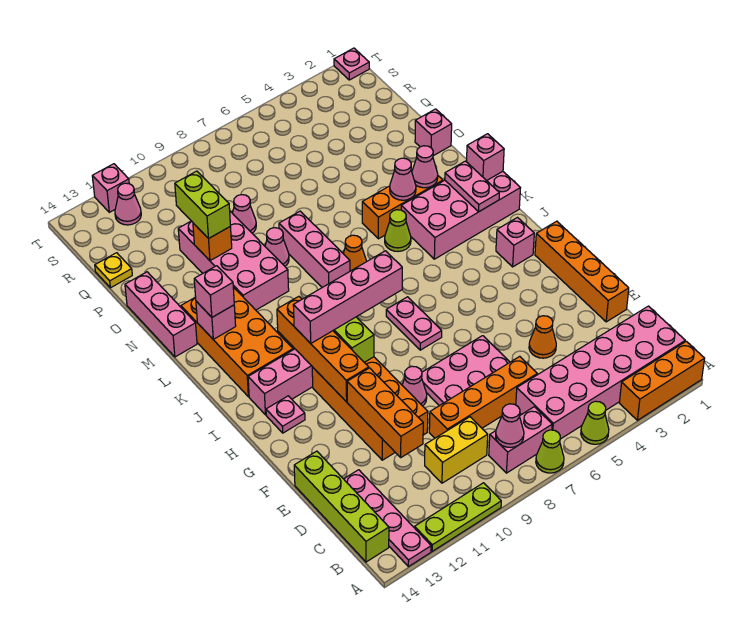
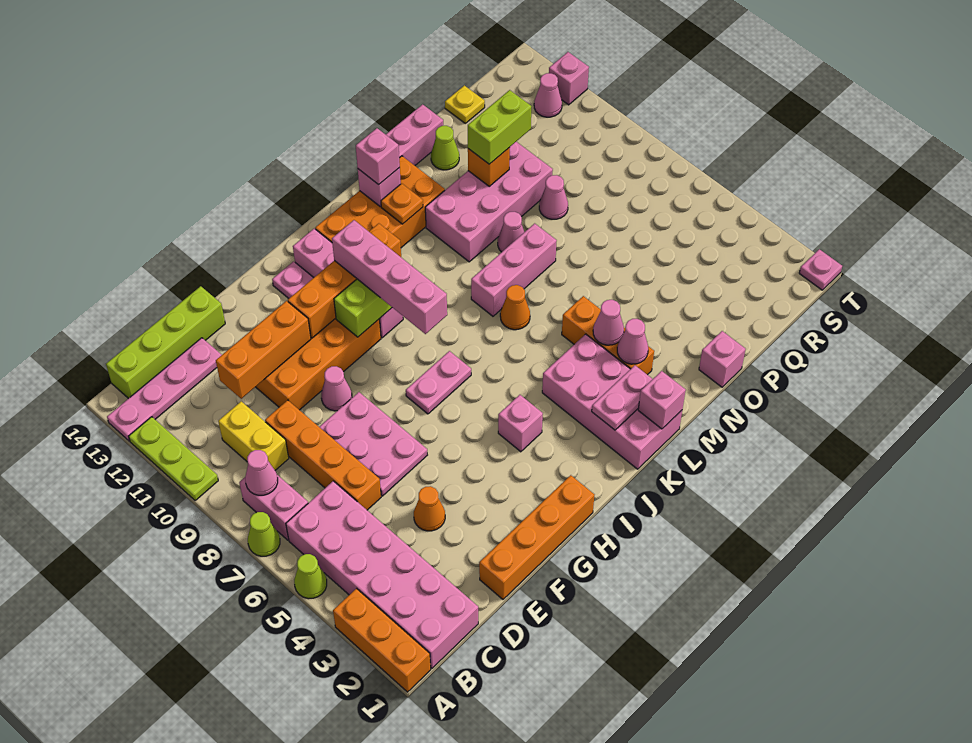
pink brick I2 level 1 -> pink brick I4 level 1
lime cone L5 level 1 -> lime cone O13 level 1
none -> orange plate L12 level 2

